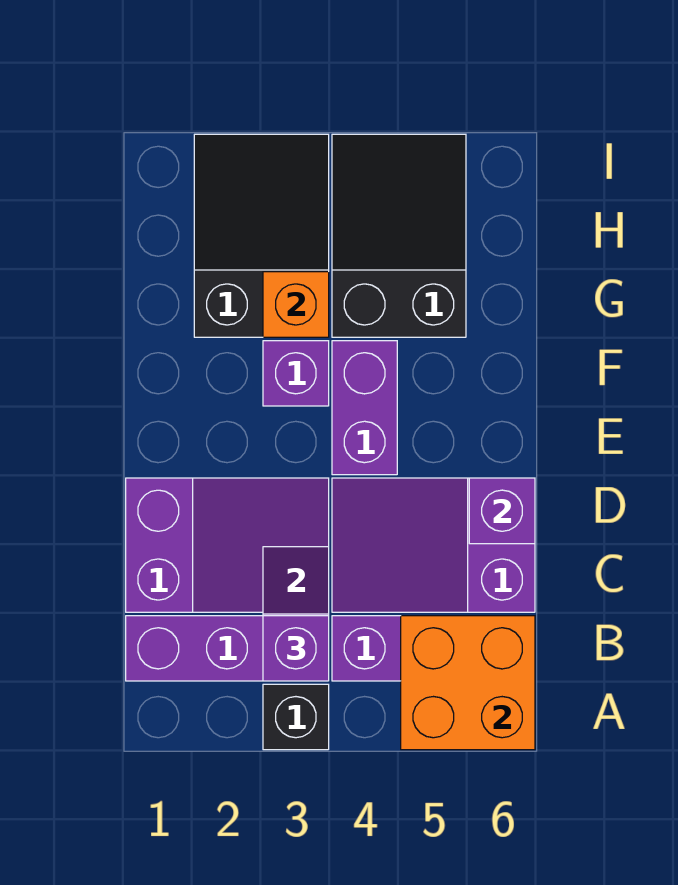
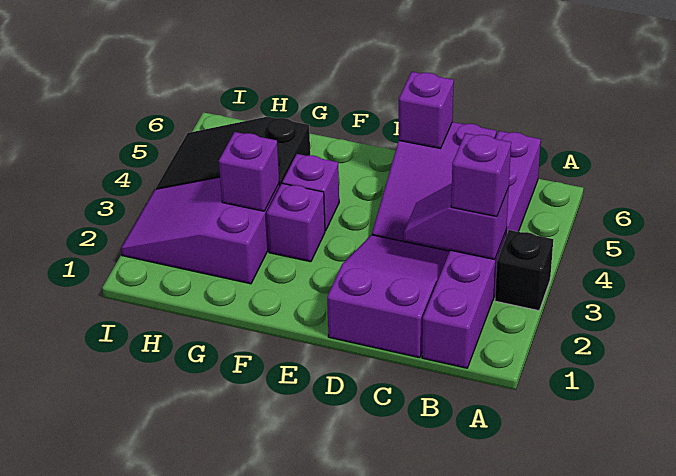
orange brick A5:B6 level 2 -> none
purple brick E4:F4 level 1 -> purple brick F4 level 1
black slope G2:I3 level 1 top G -> purple slope G2:I3 level 1 top G
orange brick G3 level 2 -> purple brick G3 level 2

